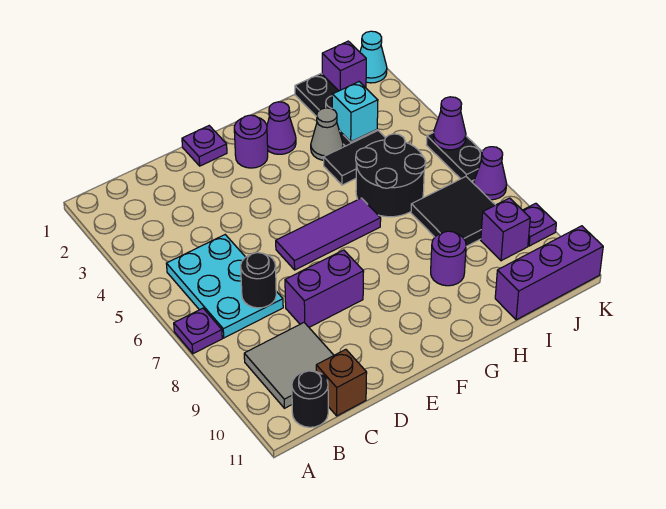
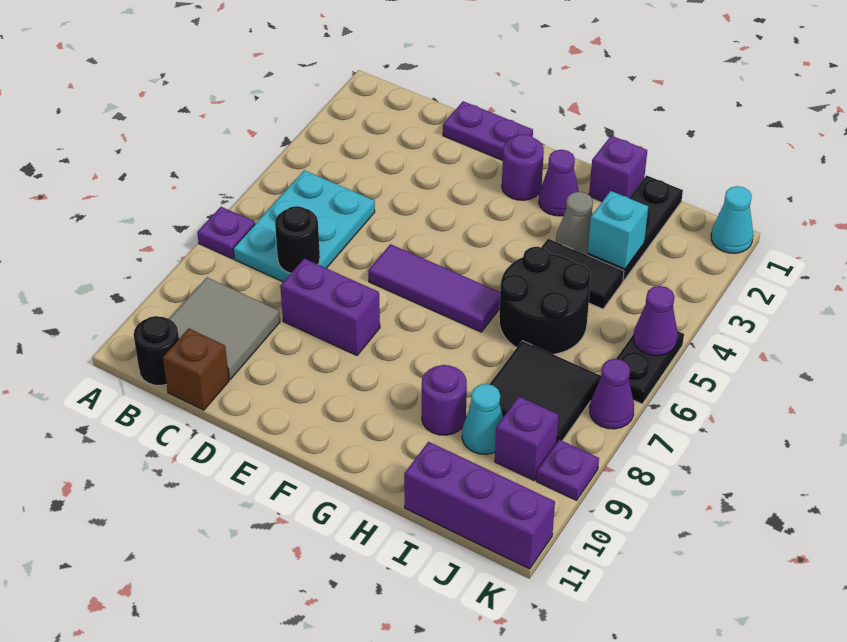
purple plate E1 level 1 -> purple plate D1:E1 level 1
none -> cyan cone I9 level 1
purple brick J1 level 1 -> purple brick H1 level 1

